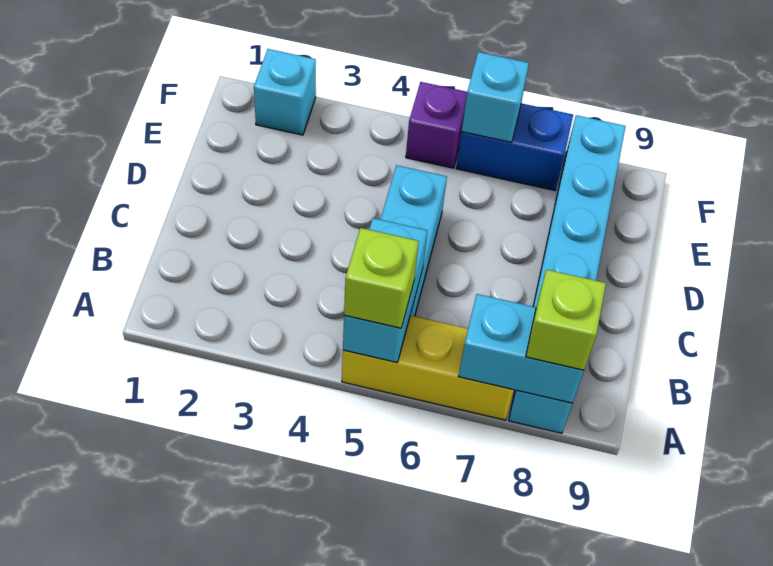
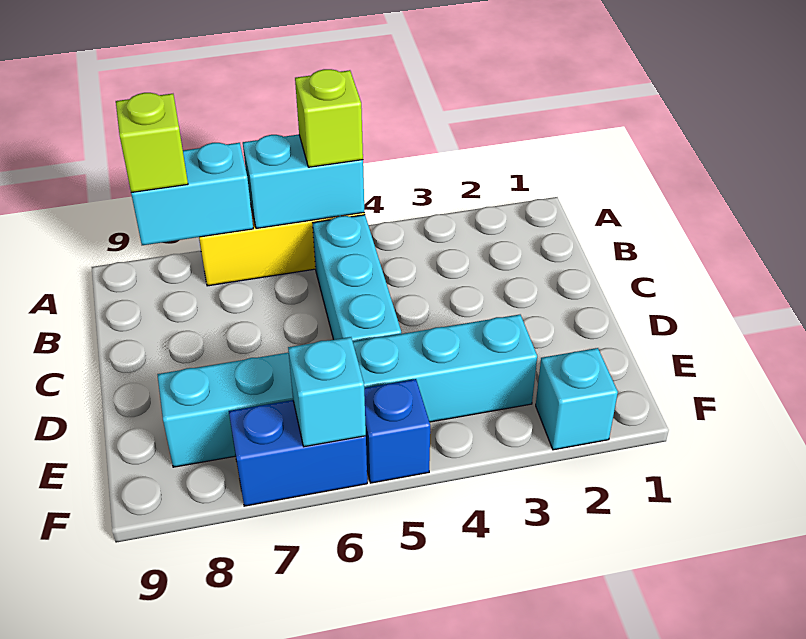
cyan brick A5:B5 level 2 -> cyan brick A5:A6 level 2
cyan brick A8:F8 level 1 -> cyan brick E3:E8 level 1
purple brick F5 level 1 -> blue brick F5 level 1

